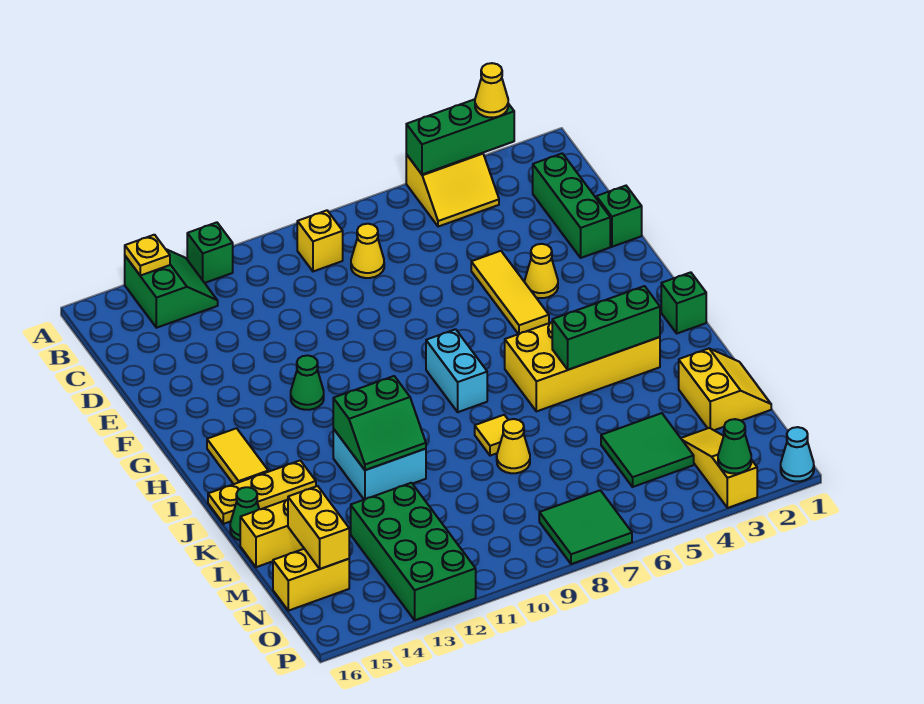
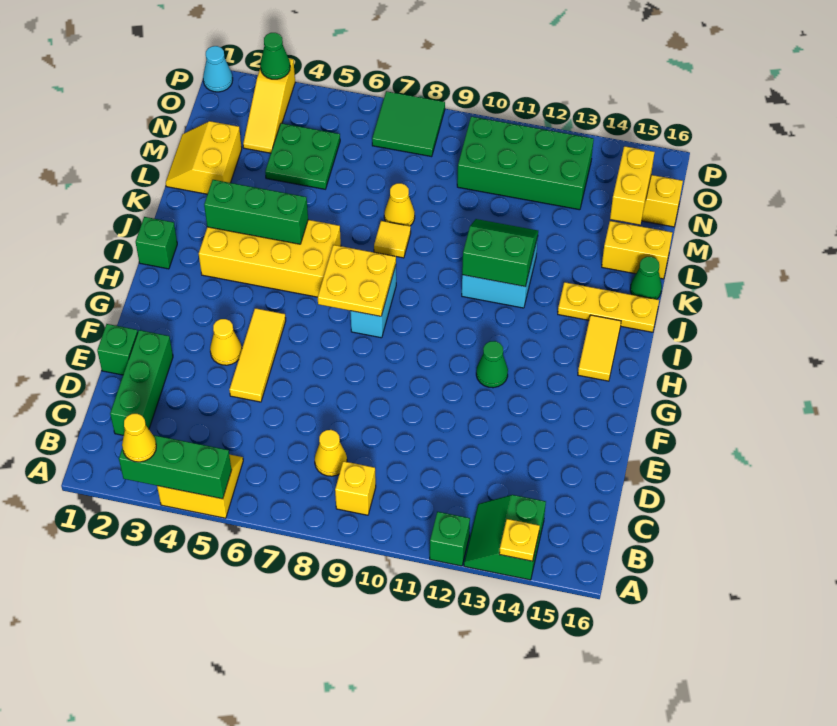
none -> yellow plate H7:I8 level 2
green tile M4:N5 level 1 -> green plate M4:N5 level 1
green brick M12:P13 level 1 -> green brick N10:O13 level 1

